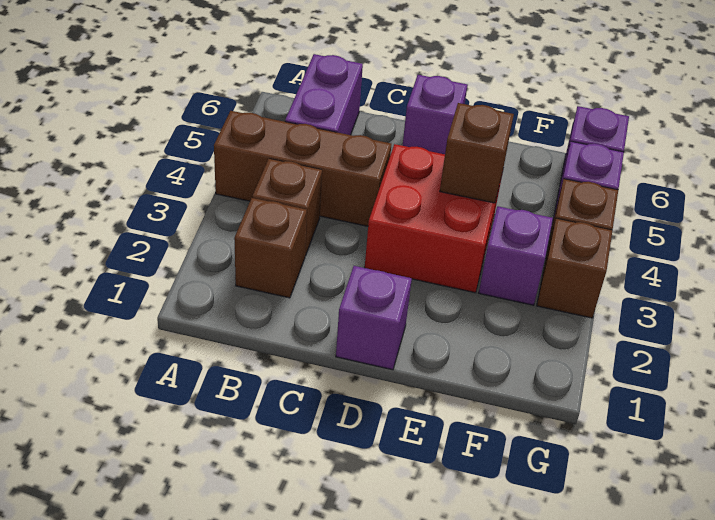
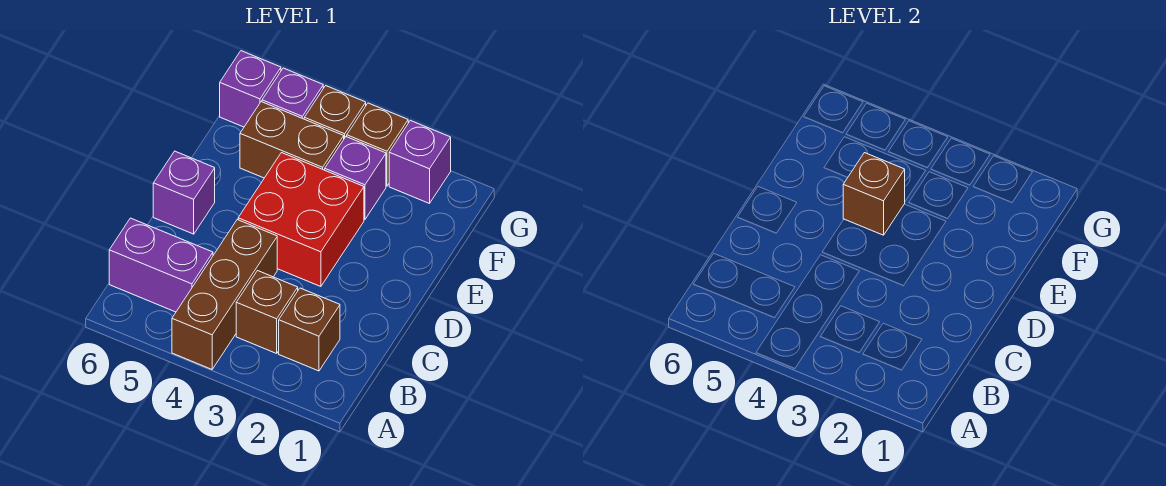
purple brick D1 level 1 -> purple brick G2 level 1
none -> brown brick F4:F5 level 1

